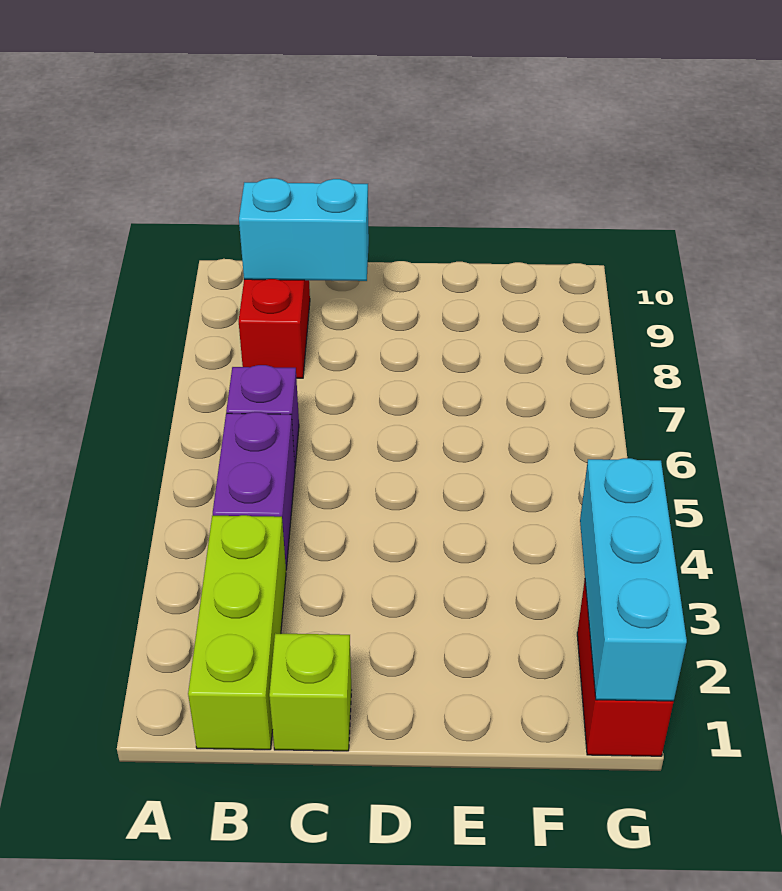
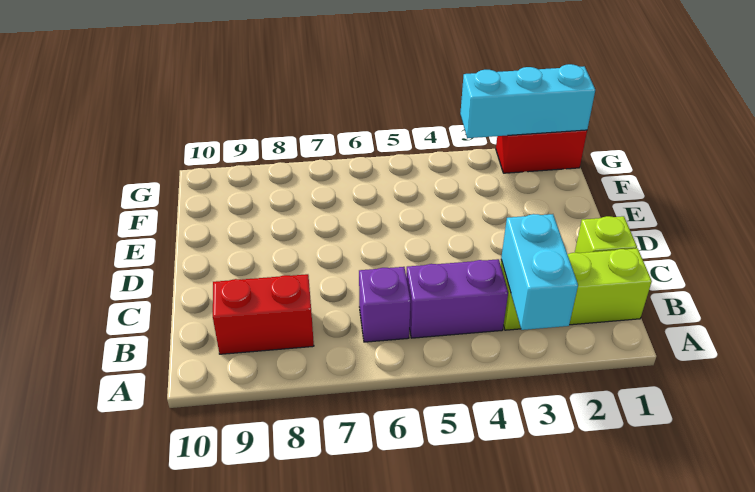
cyan brick B9:C9 level 2 -> cyan brick A3:B3 level 2

